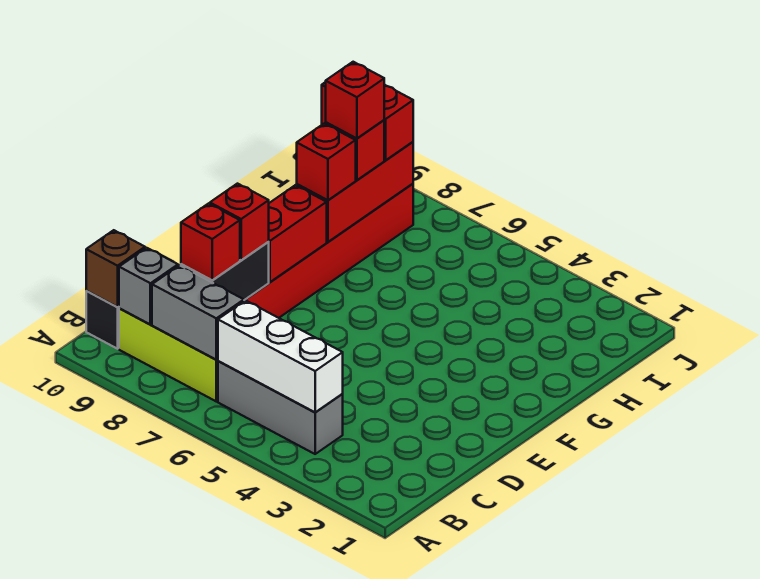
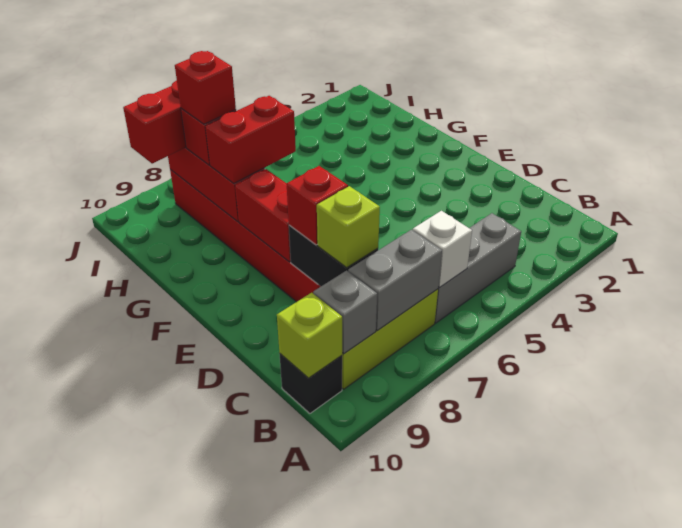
white brick B4:B6 level 2 -> white brick B6 level 2
brown brick B10 level 2 -> lime brick B10 level 2
red brick C8 level 3 -> lime brick C8 level 3
red brick G8 level 3 -> red brick G7:G8 level 3

